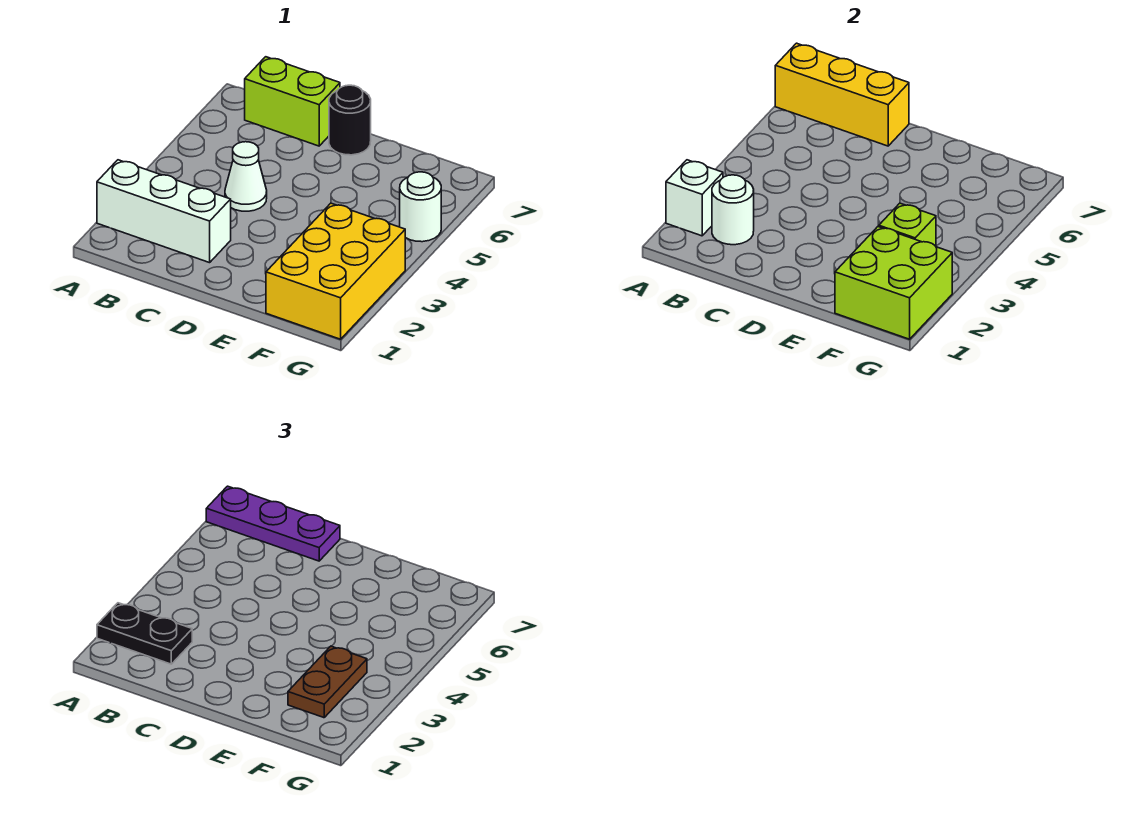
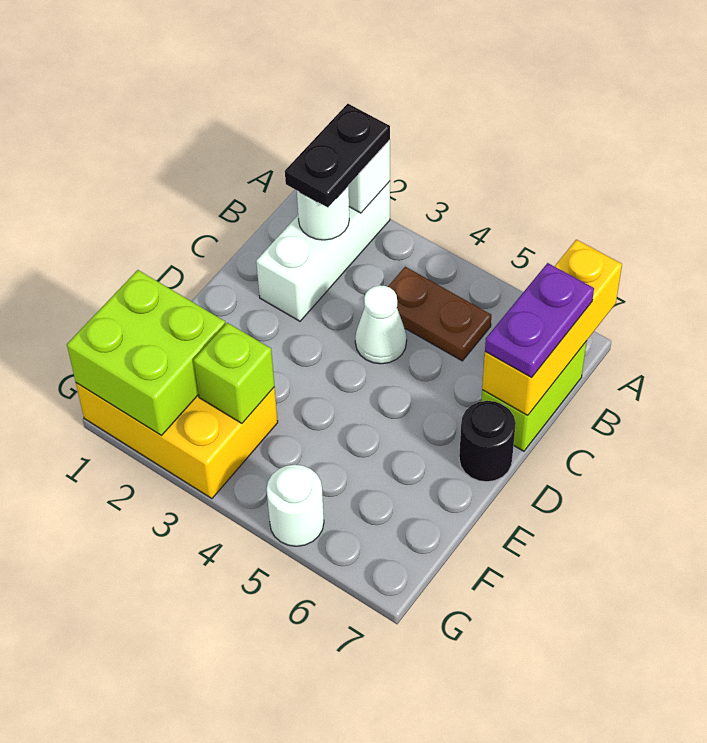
purple plate A7:C7 level 3 -> purple plate B7:C7 level 3
brown plate F2:F3 level 3 -> brown plate B4:B5 level 1

